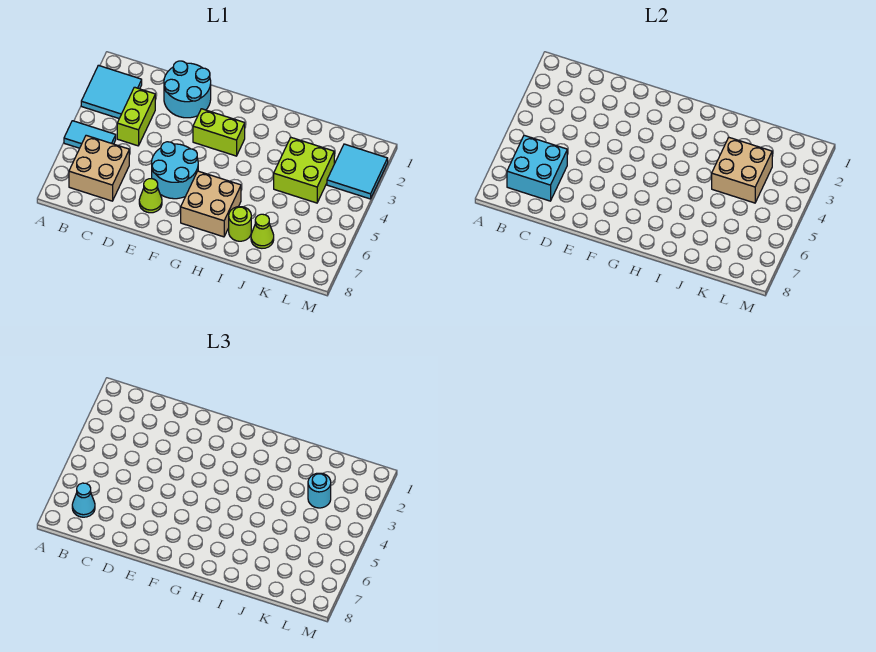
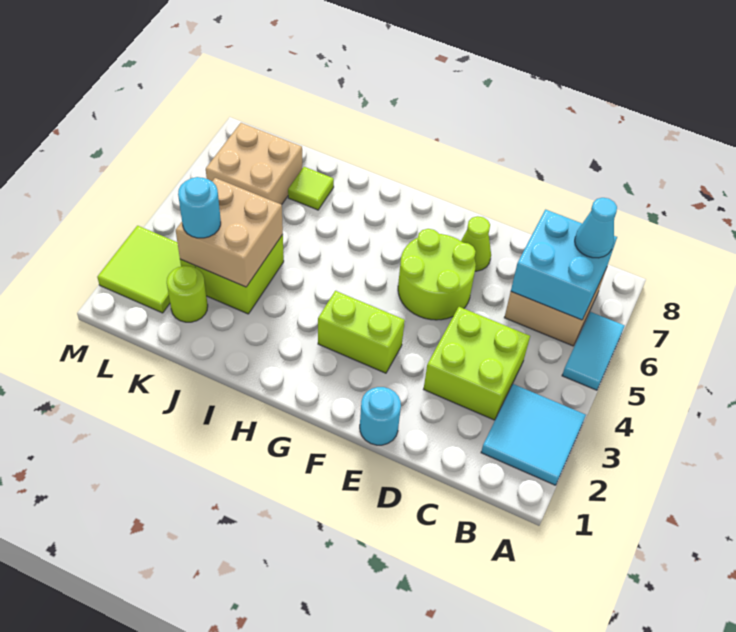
cyan tile A5:B5 level 1 -> cyan tile A5:A6 level 1
lime brick C3:C4 level 1 -> lime brick C3:D4 level 1
cyan round brick D1:E2 level 1 -> cyan round brick E1 level 1
cyan round brick E5:F6 level 1 -> lime round brick E5:F6 level 1
tan brick G6:H7 level 1 -> tan brick K6:L7 level 1
lime round brick I7 level 1 -> lime round brick K2 level 1
lime cone J7 level 1 -> lime tile J7 level 1
cyan tile L2:M3 level 1 -> lime tile L2:M3 level 1

